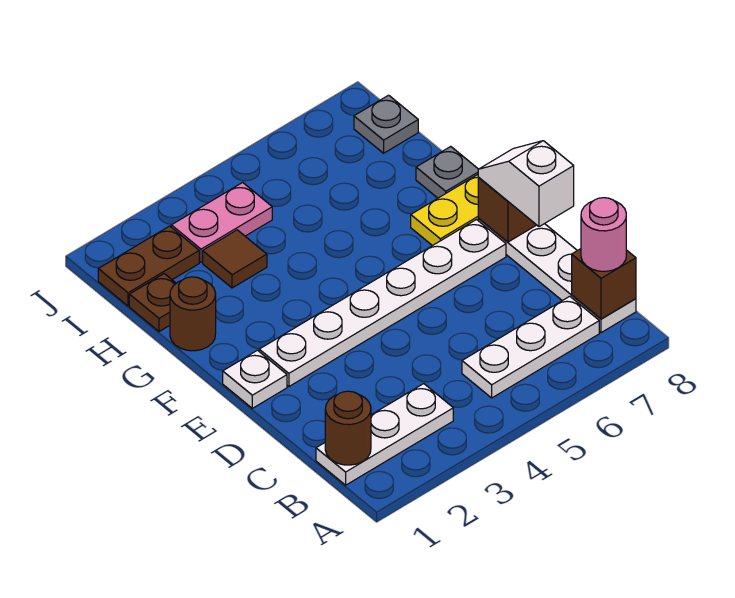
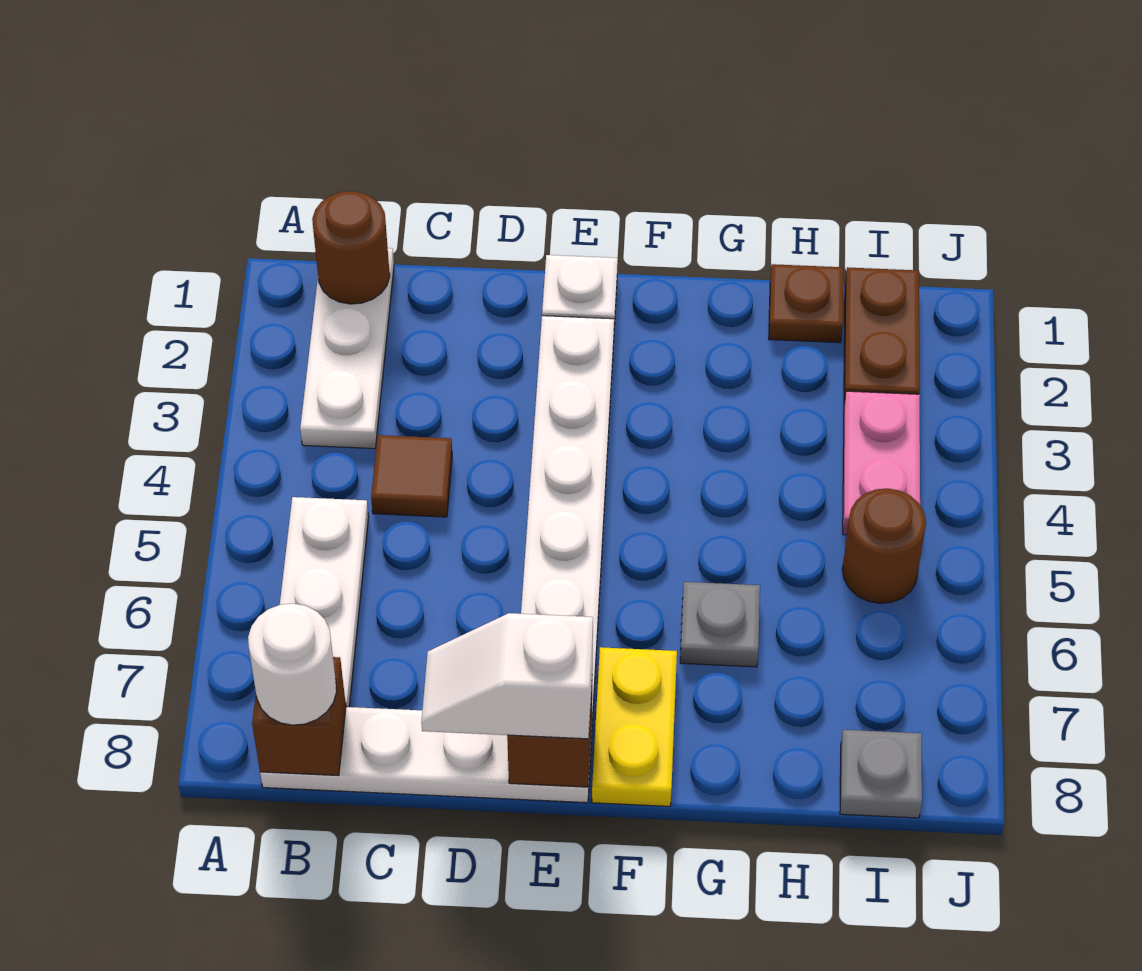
pink round brick B8 level 3 -> white round brick B8 level 3
white slope D8:E8 level 3 top D -> white slope D8:E8 level 3 top E
brown round brick G1 level 1 -> brown round brick I5 level 1
grey plate G8 level 1 -> grey plate G6 level 1
brown tile H3 level 1 -> brown tile C4 level 1

